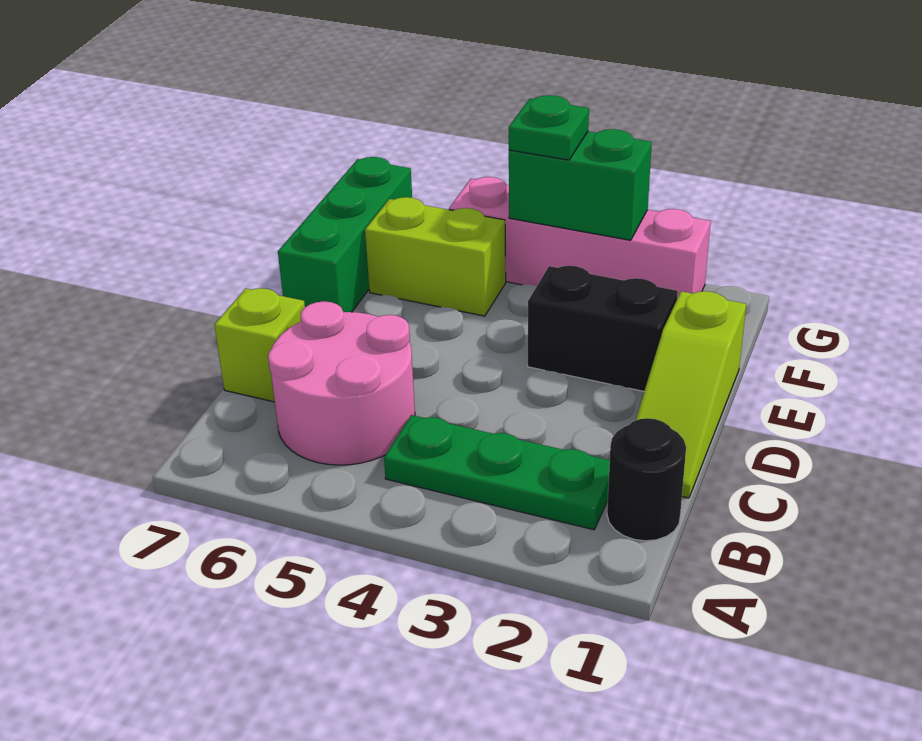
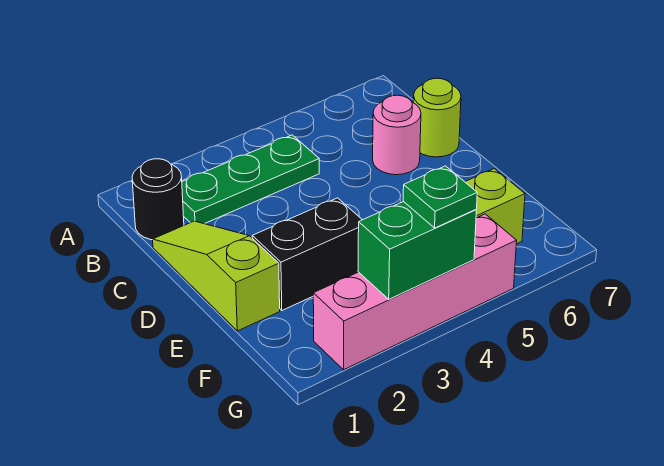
pink round brick B5:C6 level 1 -> pink round brick C6 level 1
lime brick C7 level 1 -> lime round brick C7 level 1
green brick E7:G7 level 1 -> none

